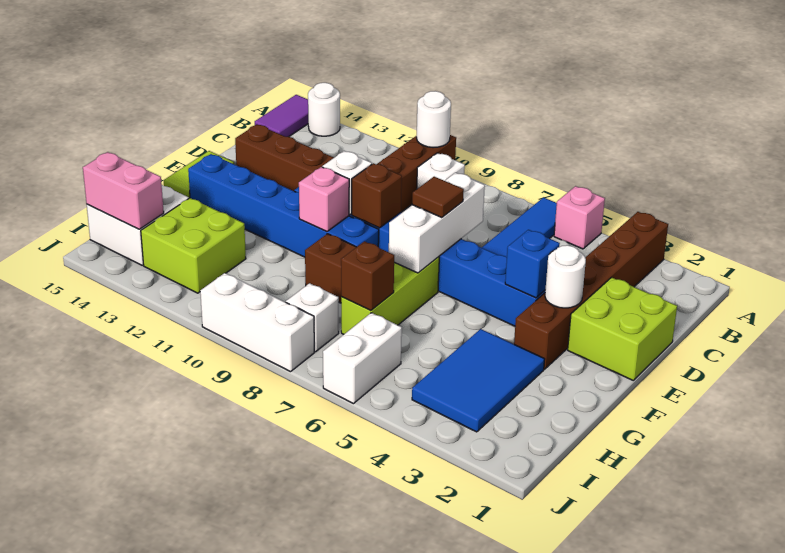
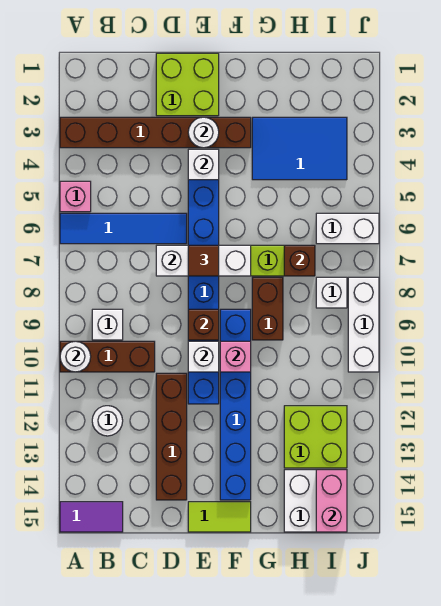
white round brick A14 level 1 -> white round brick B12 level 1
blue brick E4 level 2 -> white brick E4 level 2

